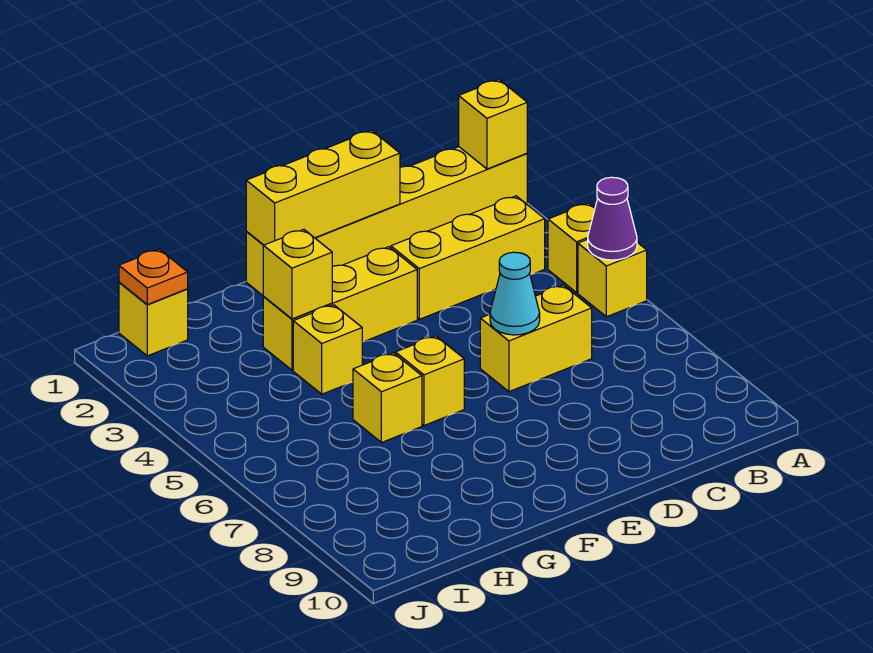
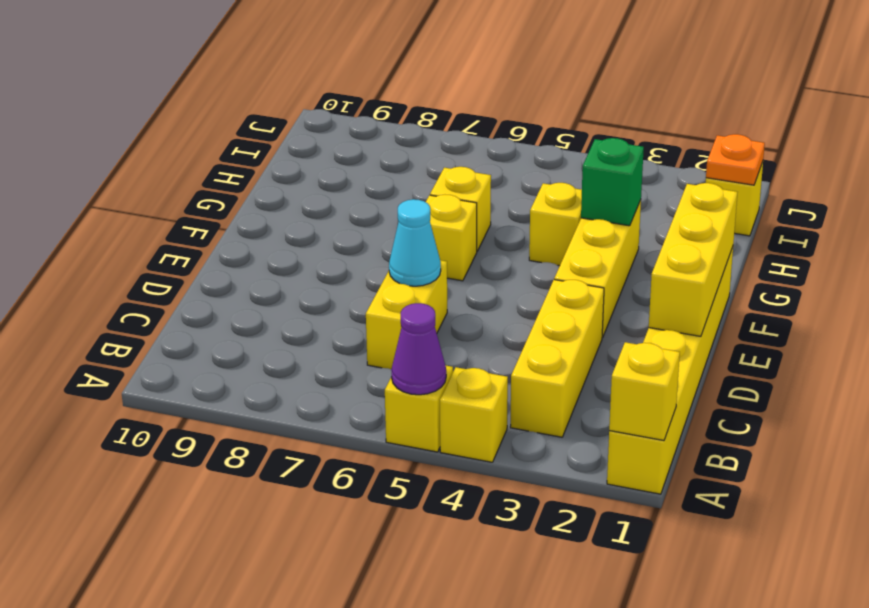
yellow brick G3 level 2 -> green brick G3 level 2

